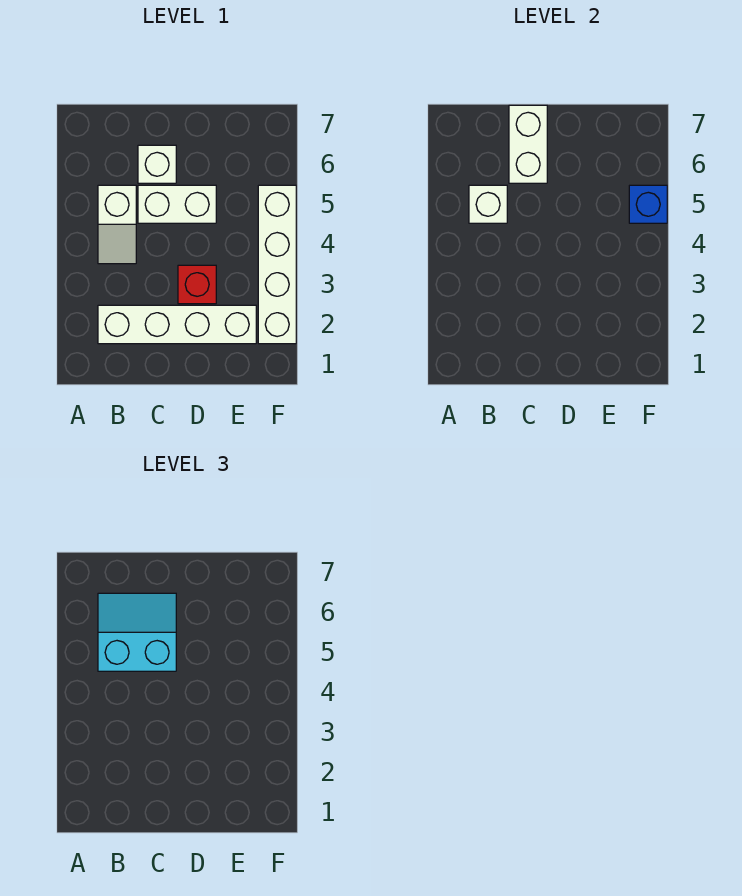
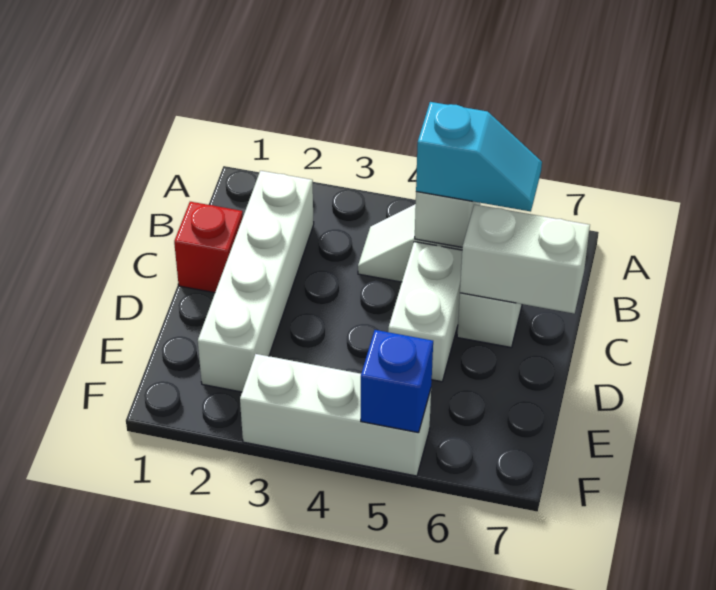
cyan slope B5:C6 level 3 top 5 -> cyan slope B5:B6 level 3 top 5
red brick D3 level 1 -> red brick C1 level 1
white brick F2:F5 level 1 -> white brick F3:F5 level 1

